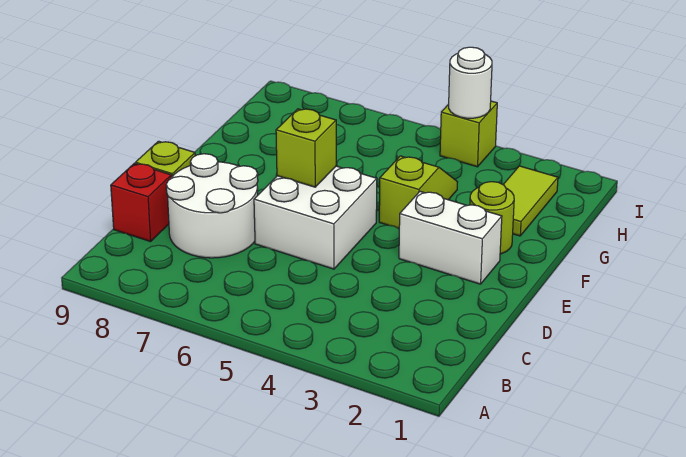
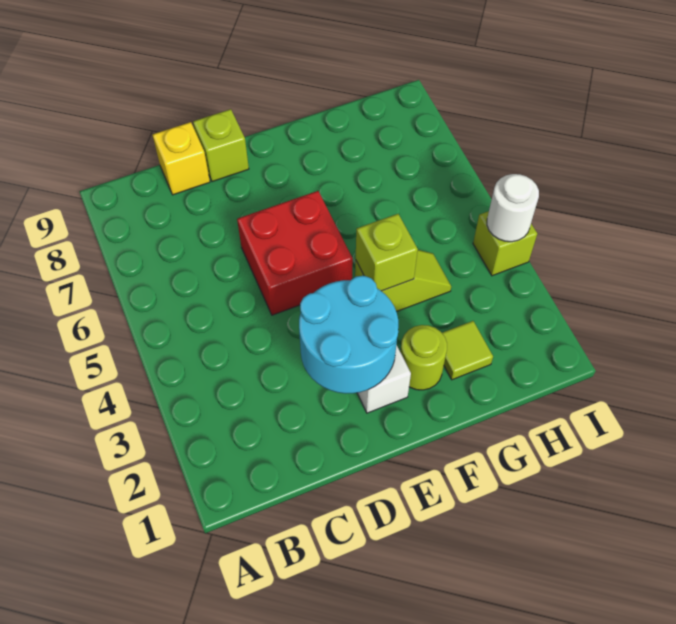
white round brick C7:D8 level 1 -> none
red brick C9 level 1 -> yellow brick C9 level 1
none -> cyan round brick D2:E3 level 2
white brick D5:E6 level 1 -> red brick D5:E6 level 1
lime brick E6 level 2 -> lime brick F4 level 2
lime tile G2:H2 level 1 -> lime tile G2 level 1

